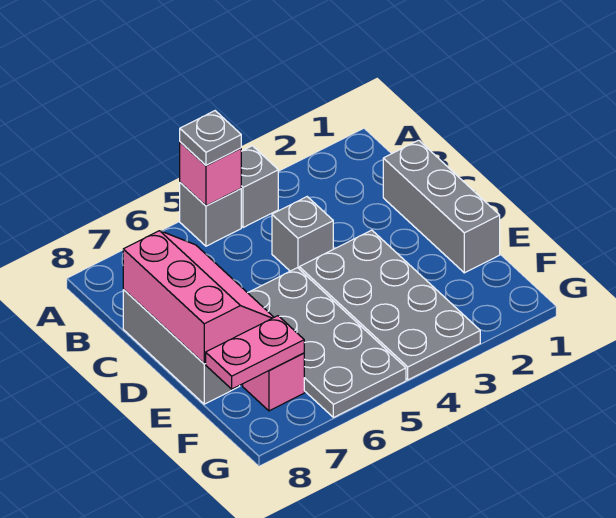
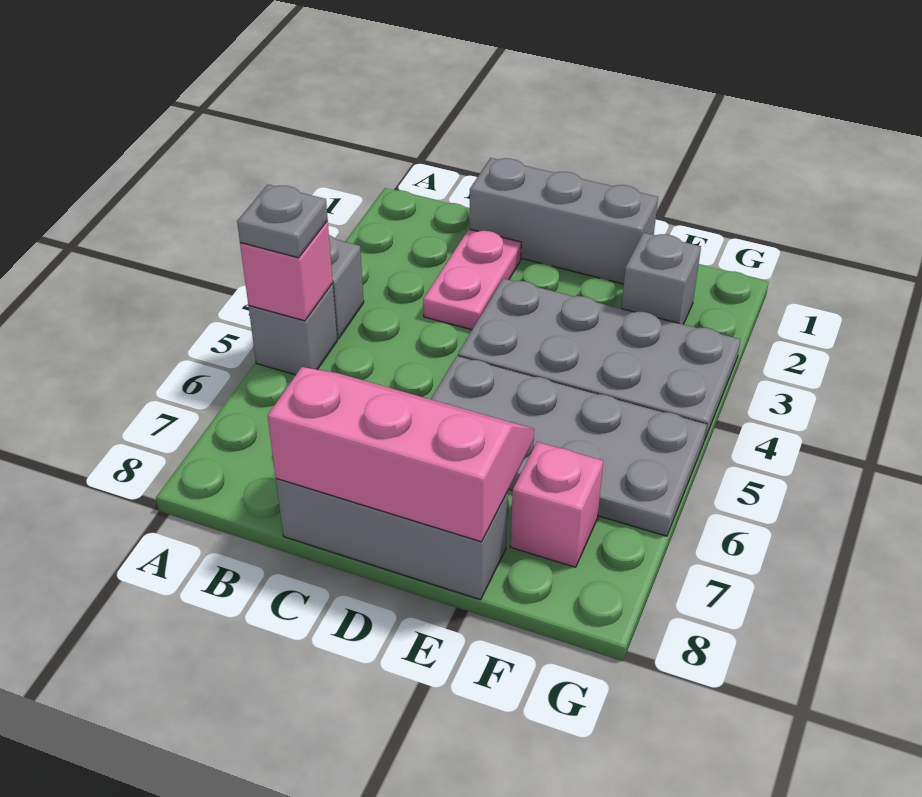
grey brick C4 level 1 -> grey brick F2 level 1
pink plate F7:F8 level 2 -> pink plate C2:C3 level 1

